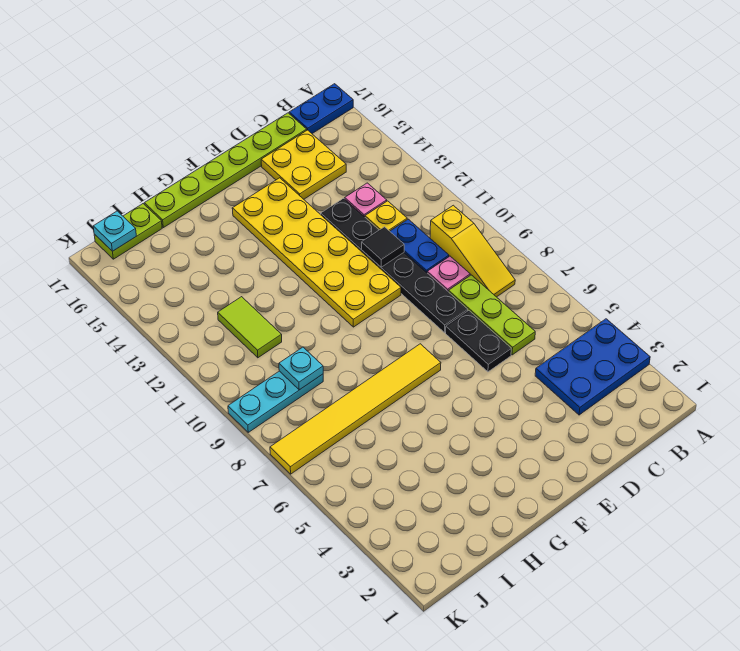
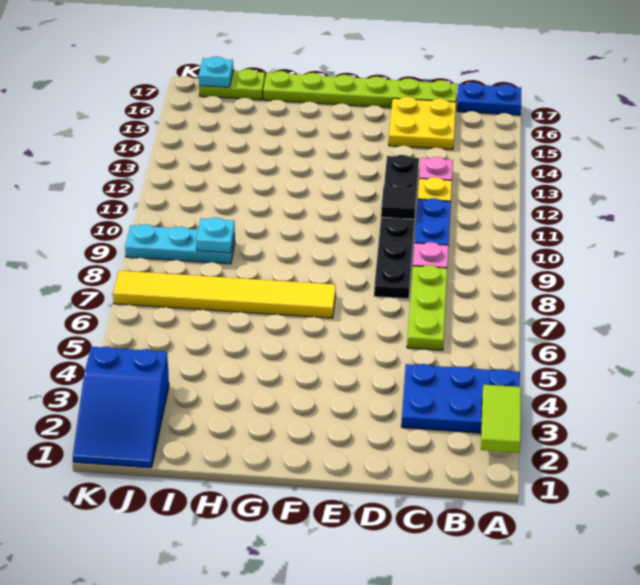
yellow slope B8:B10 level 1 top 10 -> none
black plate D6:D7 level 1 -> none
yellow plate E10:F15 level 1 -> none
lime tile I11:I12 level 1 -> lime tile A2:A3 level 2
none -> blue slope J1:K3 level 1 top 3

